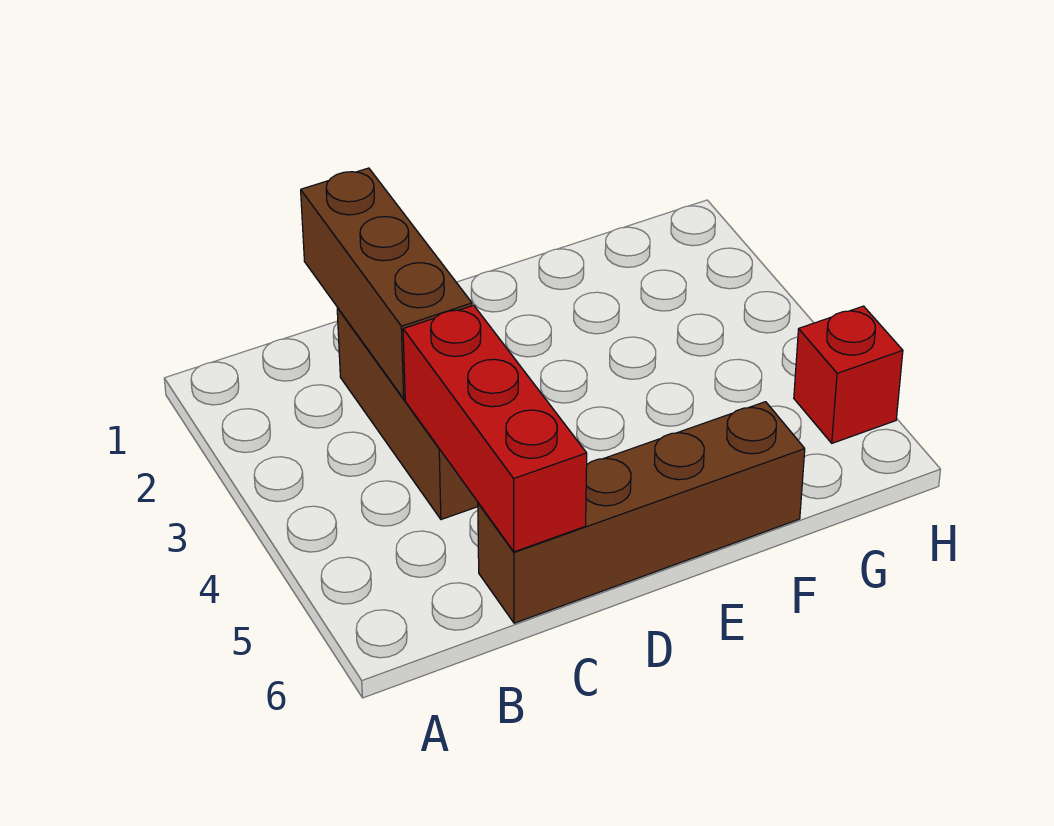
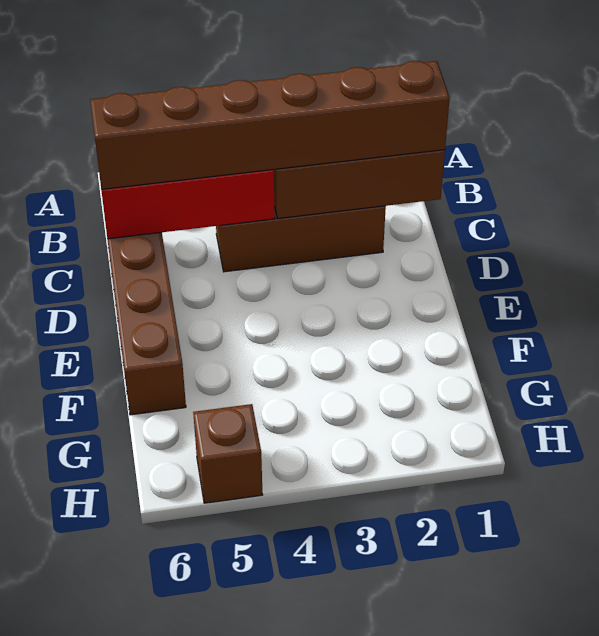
none -> brown brick C1:C6 level 3
red brick H5 level 1 -> brown brick H5 level 1

